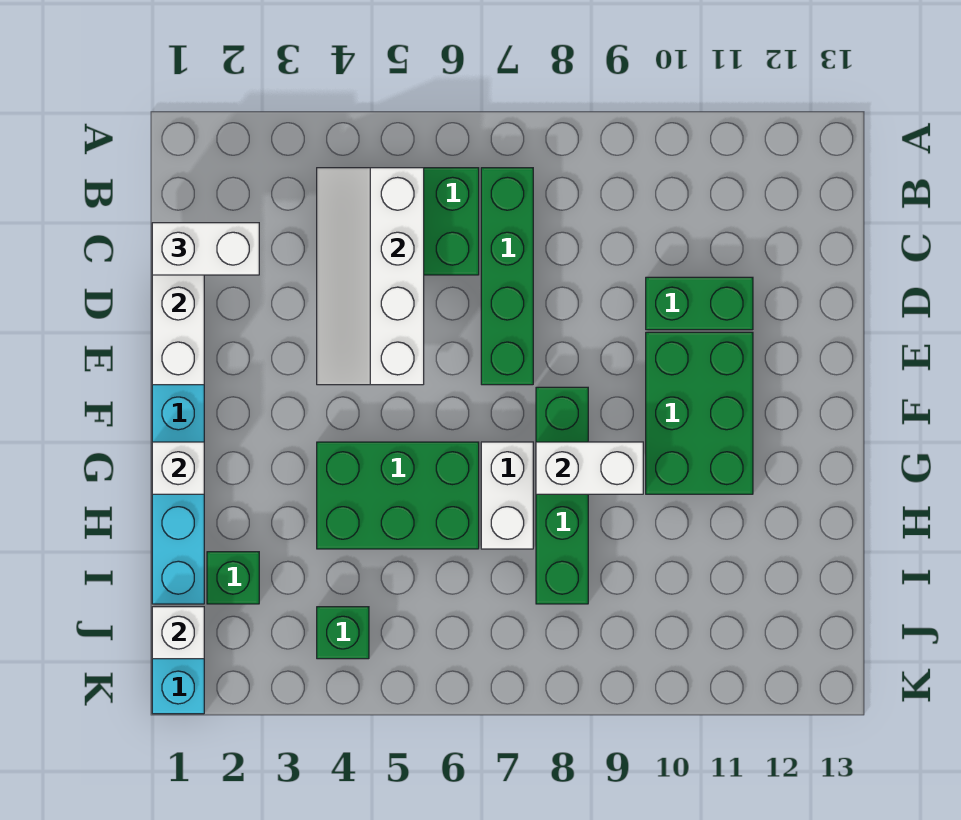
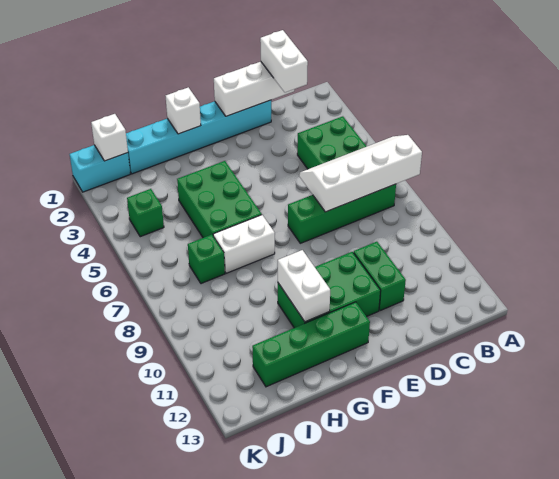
white slope B4:E5 level 2 top 5 -> white slope A6:D7 level 2 top 7
green brick F8:I8 level 1 -> green brick F12:I12 level 1
white brick G8:G9 level 2 -> white brick G10:G11 level 2
green brick I2 level 1 -> green brick I7 level 1

